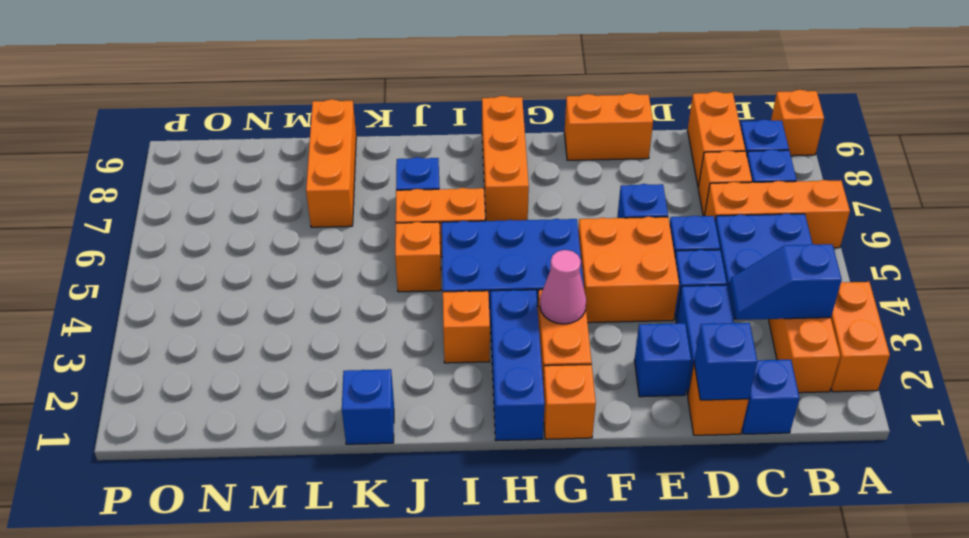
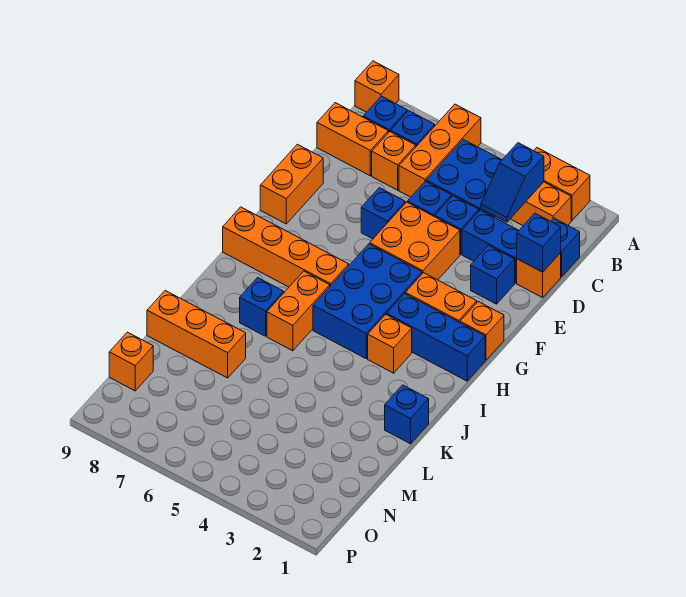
pink cone G3 level 2 -> none
orange brick H7:H9 level 1 -> orange brick H6:H9 level 1
orange brick J5 level 1 -> orange brick N9 level 1

